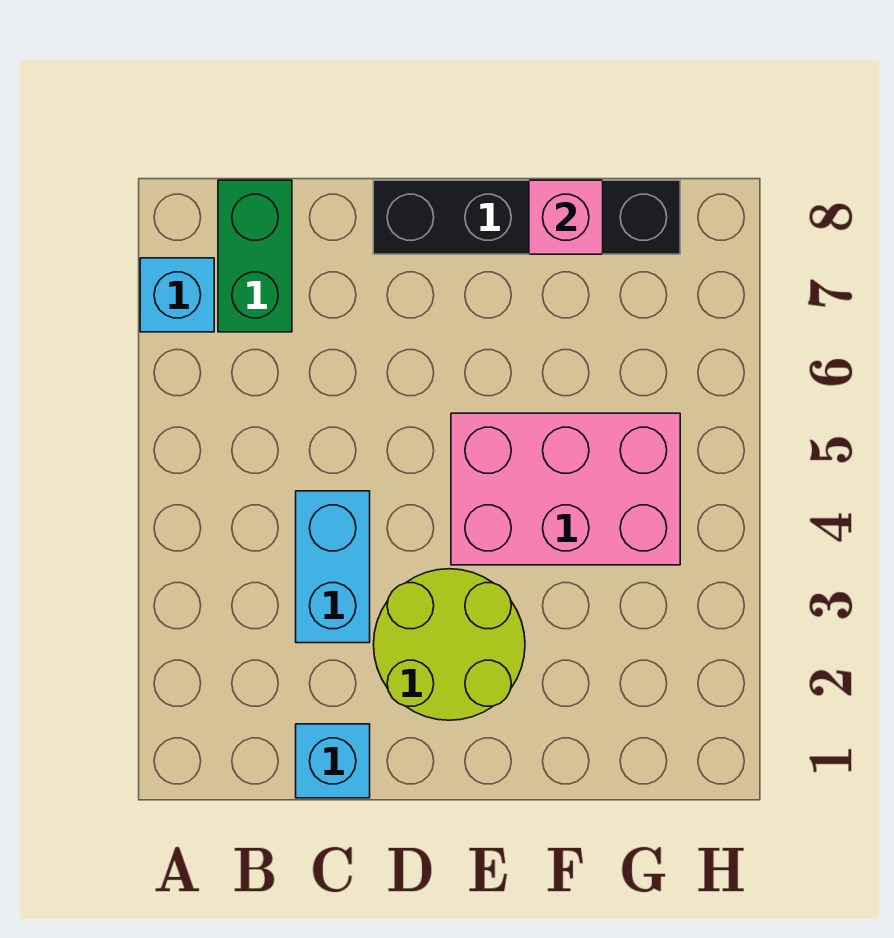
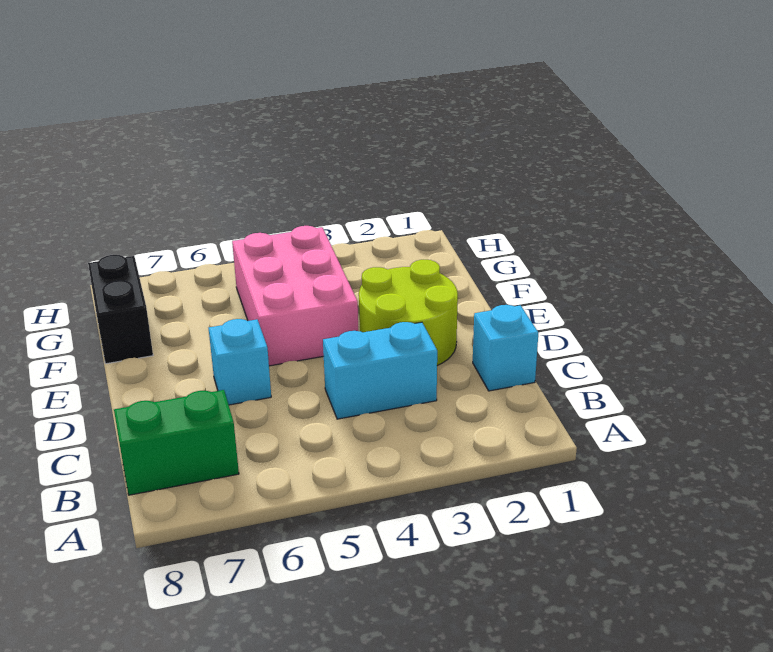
cyan brick A7 level 1 -> cyan brick D6 level 1
black brick D8:G8 level 1 -> black brick F8:G8 level 1
pink brick F8 level 2 -> none

